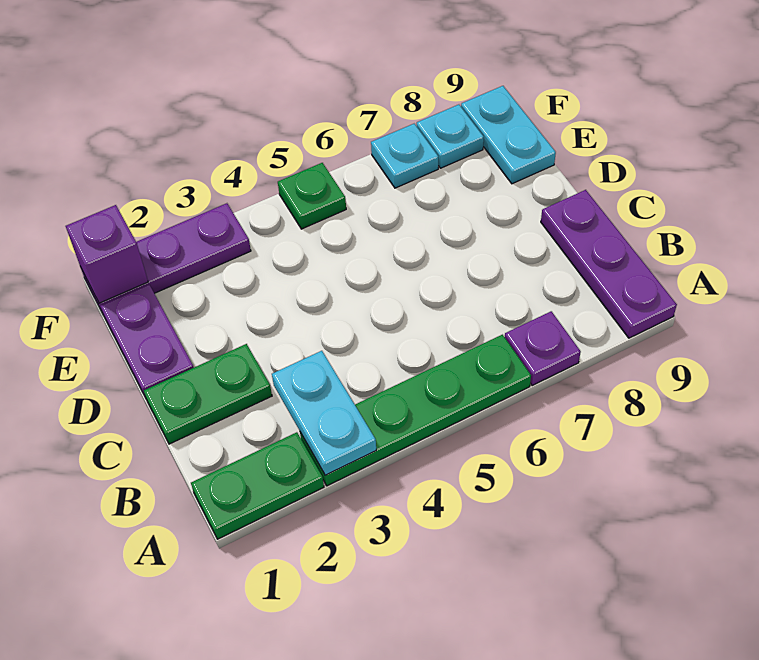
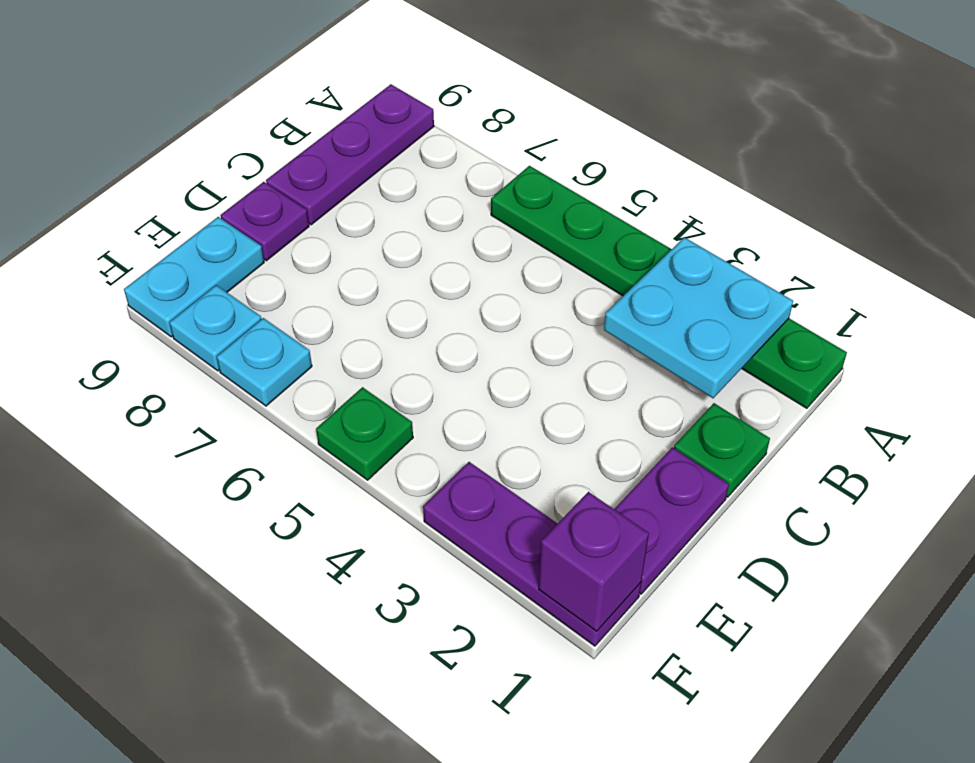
cyan plate A3:B3 level 2 -> cyan plate A2:B3 level 2
purple plate A7 level 1 -> purple plate D9 level 1
green plate C1:C2 level 1 -> green plate C1 level 1

